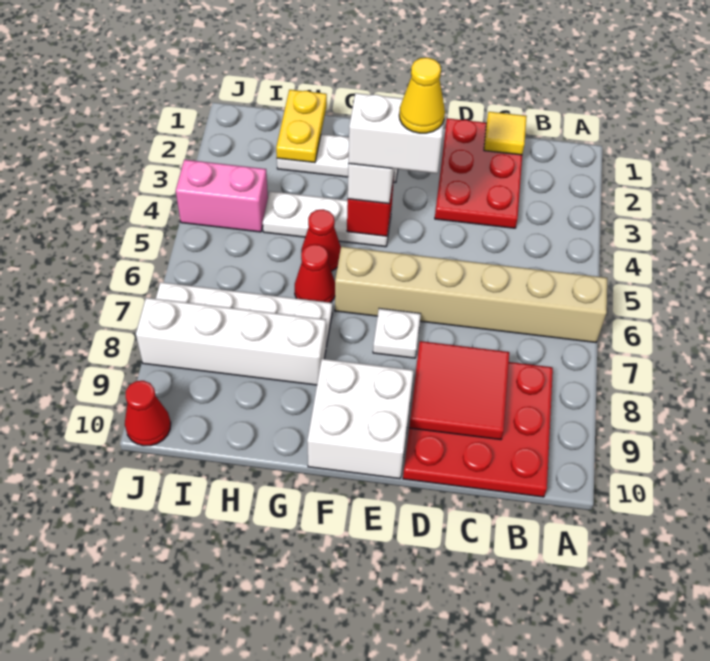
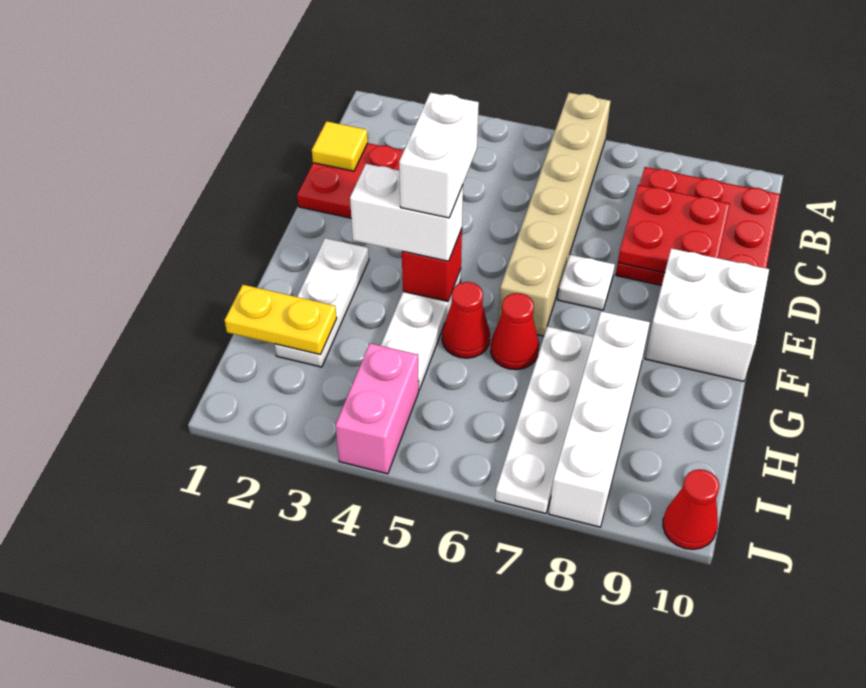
red tile C8:D9 level 2 -> red plate C8:D9 level 2
yellow cone E4 level 5 -> none

